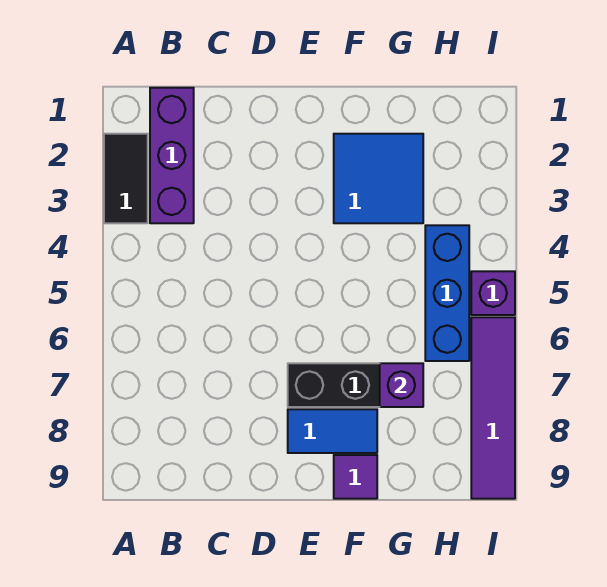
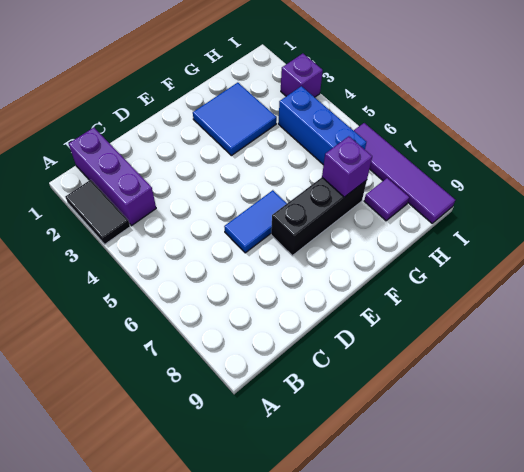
blue tile E8:F8 level 1 -> blue tile D6:E6 level 1
purple tile F9 level 1 -> purple tile H8 level 1
purple brick I5 level 1 -> purple brick I3 level 1

